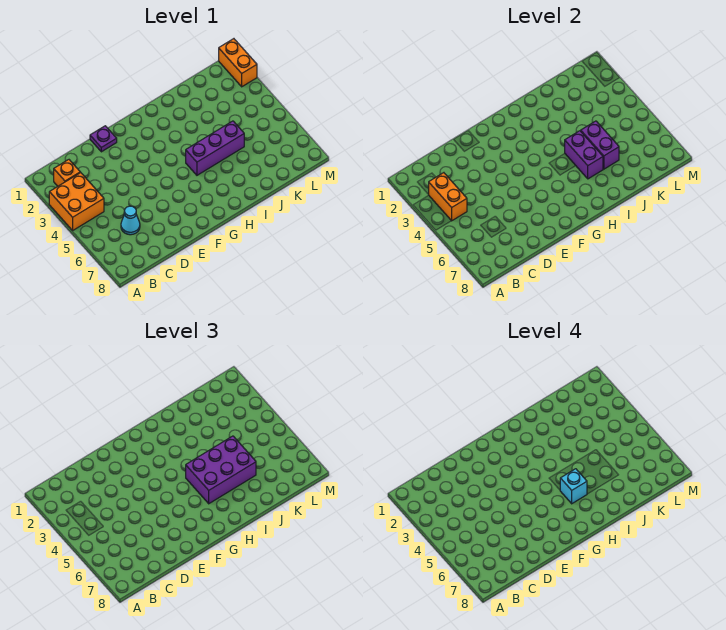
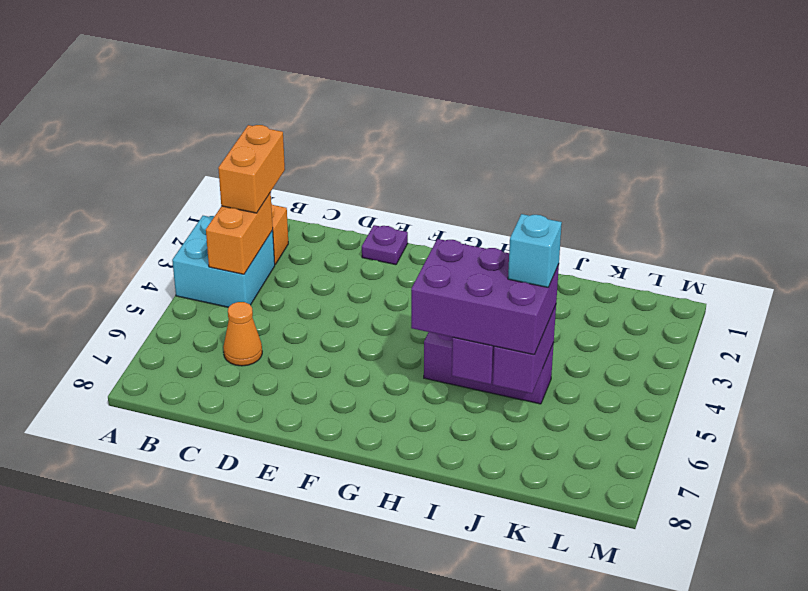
orange brick A3:B4 level 1 -> cyan brick A3:B4 level 1
cyan cone C6 level 1 -> orange cone C6 level 1
cyan brick H6 level 4 -> cyan brick J5 level 4
orange brick M1:M2 level 1 -> orange brick B2:B3 level 3

